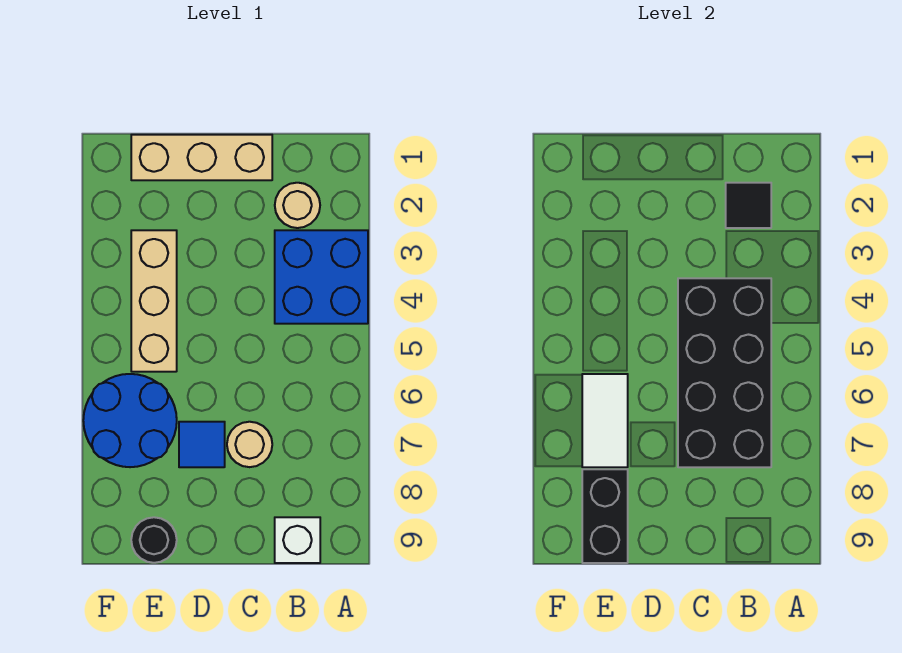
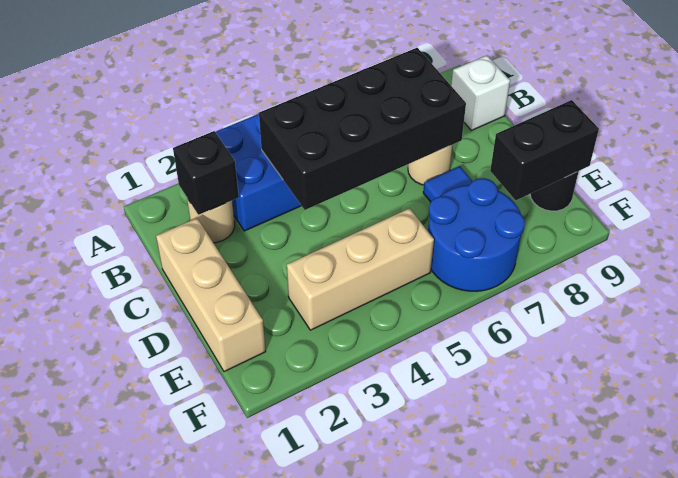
black tile B2 level 2 -> black brick B2 level 2
white tile E6:E7 level 2 -> none

